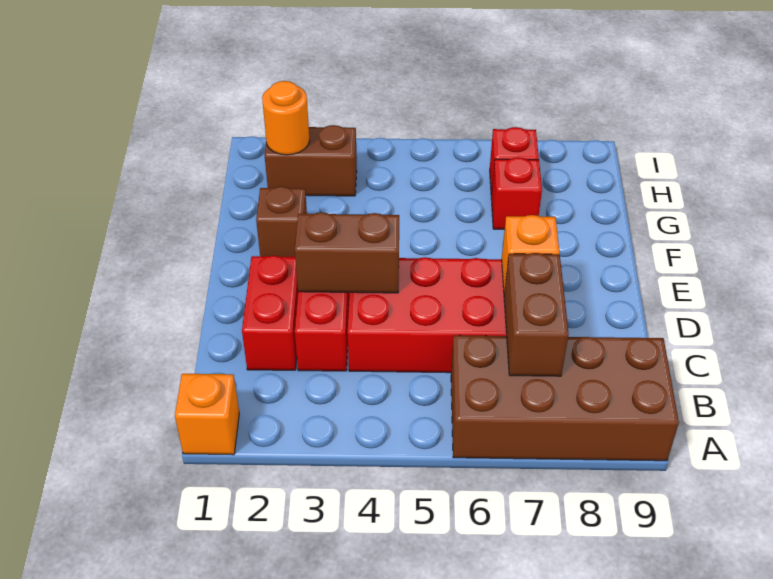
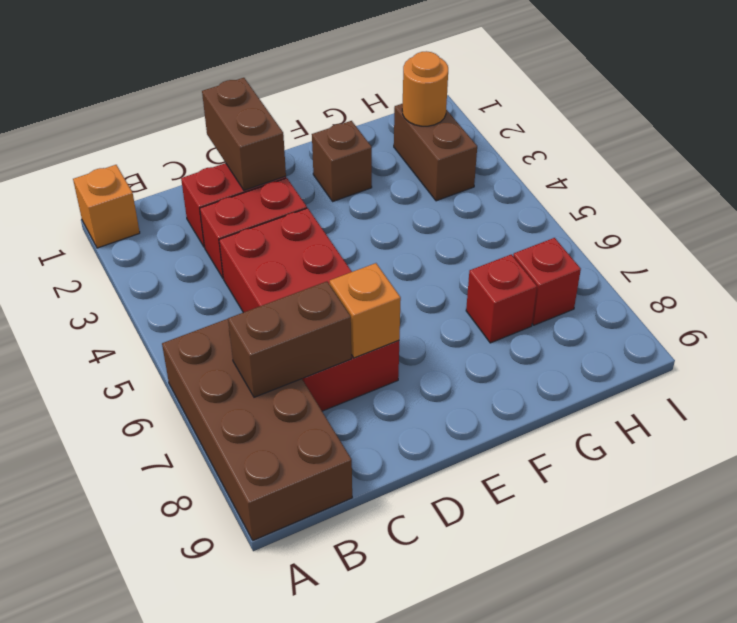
brown brick D3:D4 level 2 -> brown brick D1:D2 level 2

